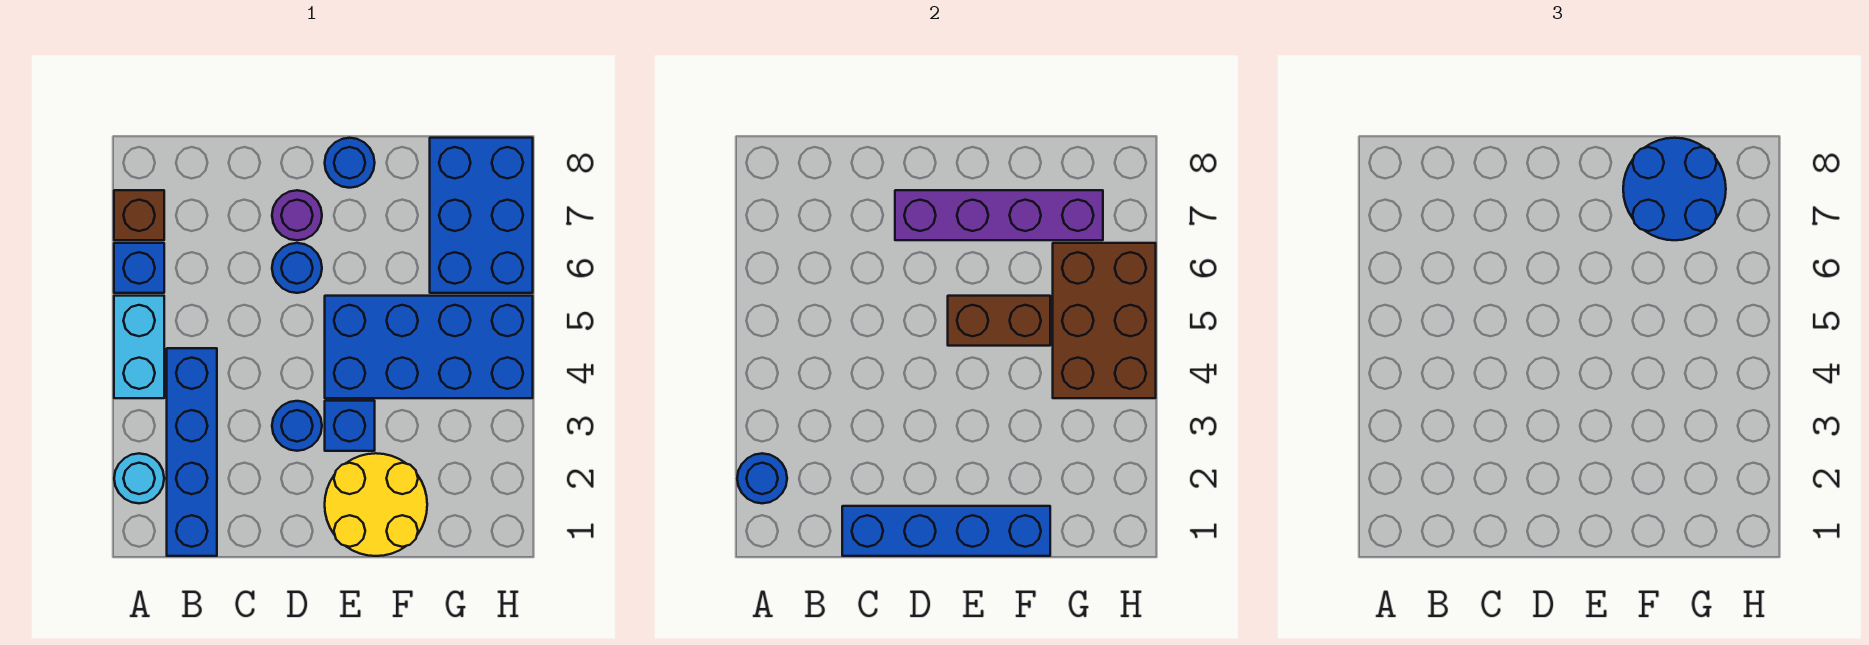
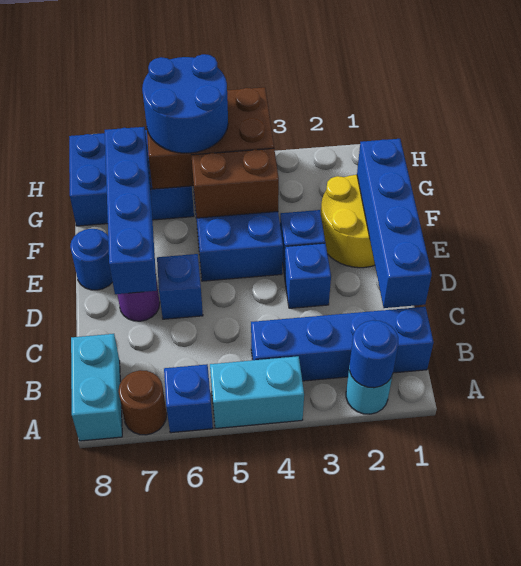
brown brick A7 level 1 -> brown round brick A7 level 1
none -> cyan brick A8:B8 level 1
blue round brick D3 level 1 -> blue brick D3 level 1
blue round brick D6 level 1 -> blue brick D6 level 1
purple brick D7:G7 level 2 -> blue brick D7:G7 level 2
brown brick E5:F5 level 2 -> brown brick F4:F5 level 2
blue round brick F7:G8 level 3 -> blue round brick G5:H6 level 3

